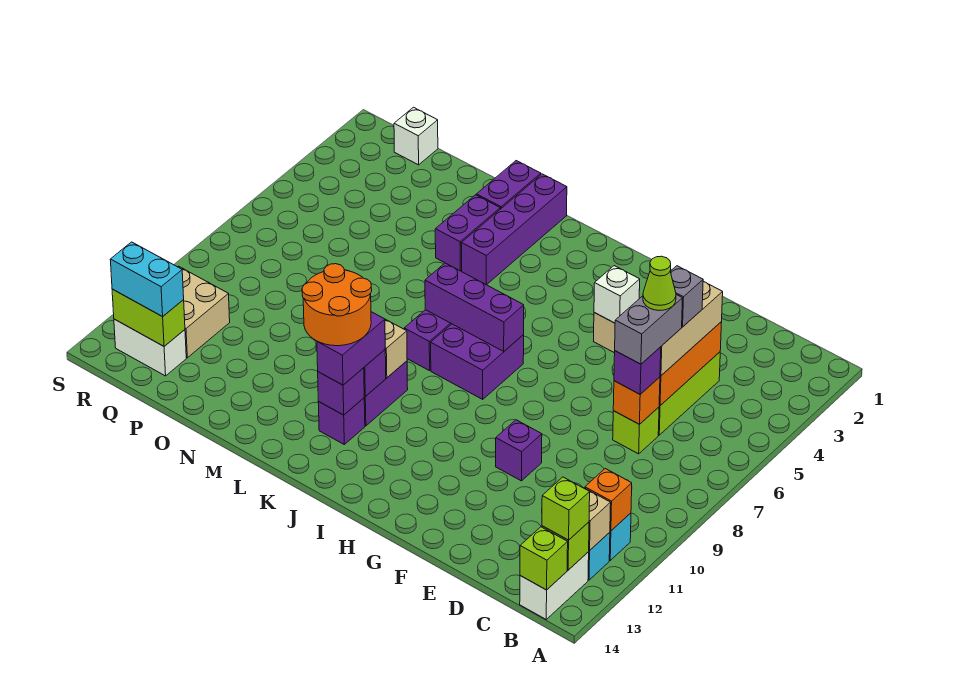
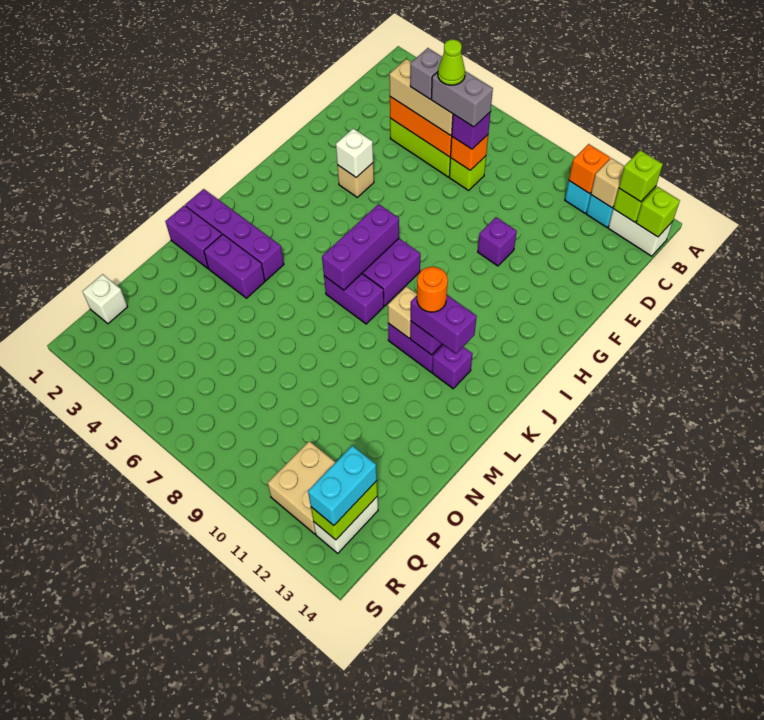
orange round brick K11:L12 level 4 -> orange round brick K11 level 4
purple brick K12 level 2 -> none

